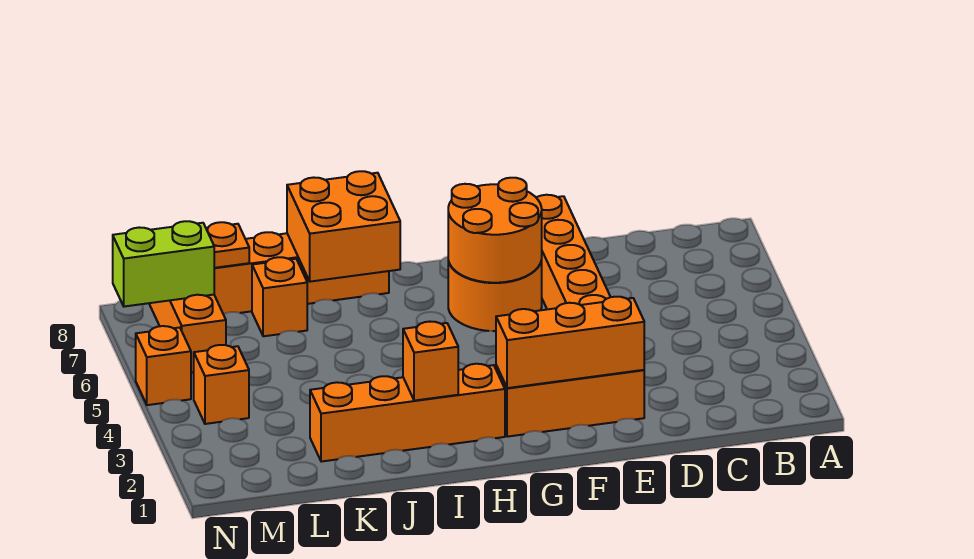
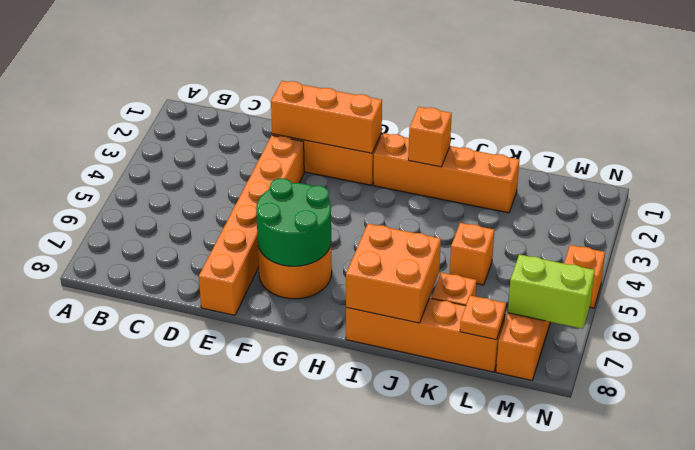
orange round brick F6:G7 level 2 -> green round brick F6:G7 level 2
orange brick M4 level 1 -> orange brick K5 level 1

